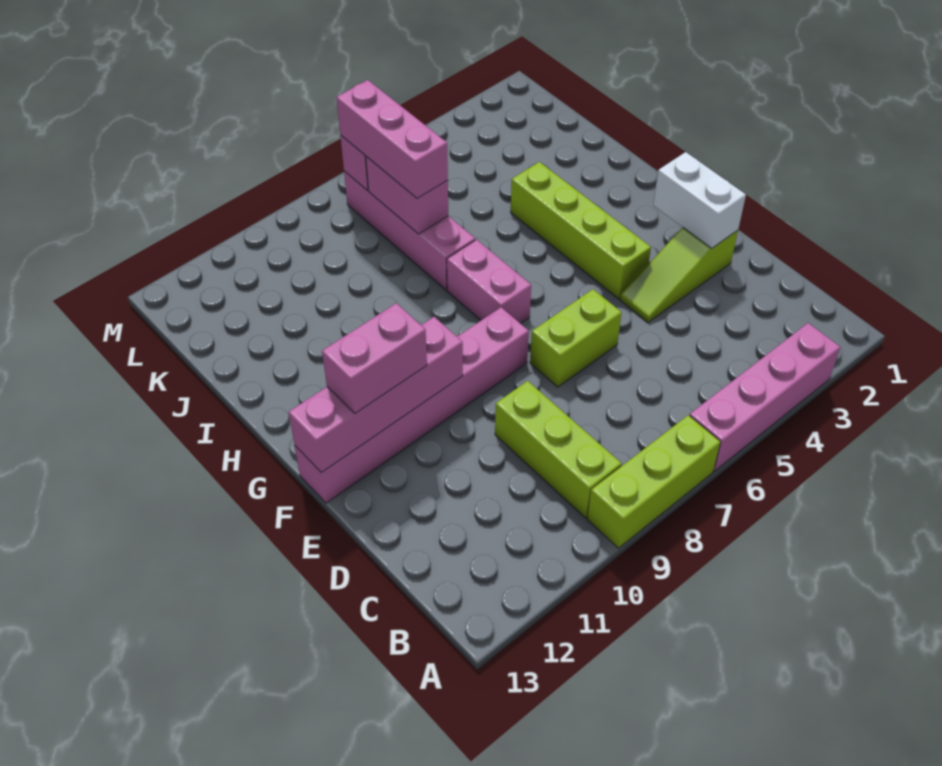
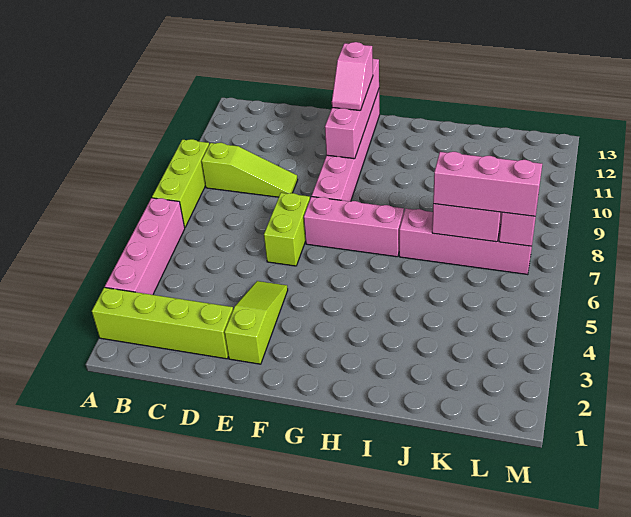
lime brick B9:D9 level 1 -> lime slope B9:D9 level 1 top B
white brick E2:F2 level 2 -> none
lime brick F4:I4 level 1 -> lime brick A2:D2 level 1
pink brick F11:F12 level 3 -> pink slope F11:F12 level 3 top 12
pink brick G7:H7 level 1 -> pink brick F7:H7 level 1

